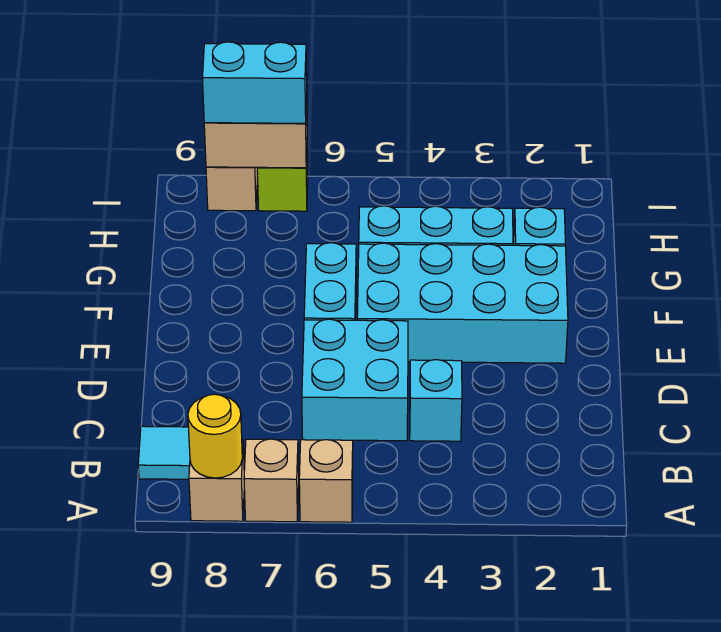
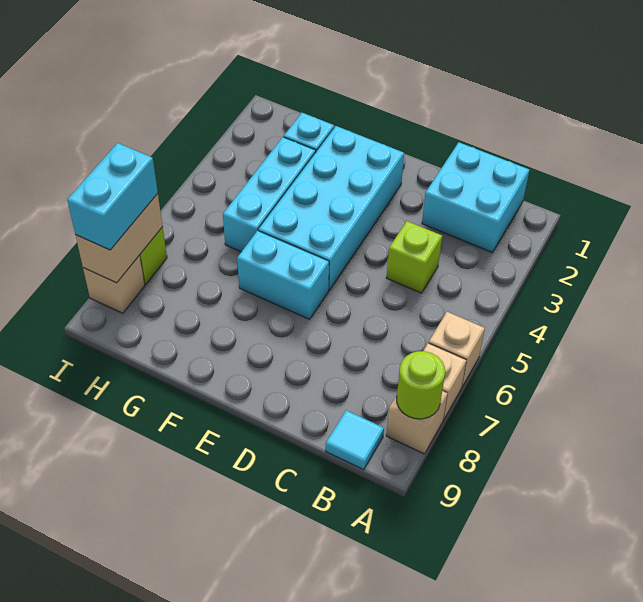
yellow round brick A8 level 2 -> lime round brick A8 level 2
cyan brick C4 level 1 -> lime brick C4 level 1
cyan brick C5:D6 level 1 -> cyan brick B1:C2 level 1

